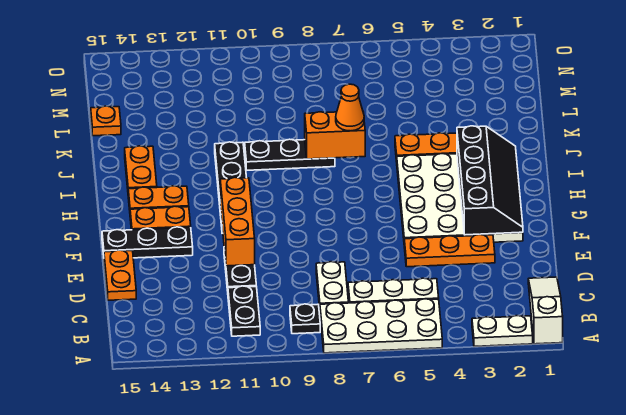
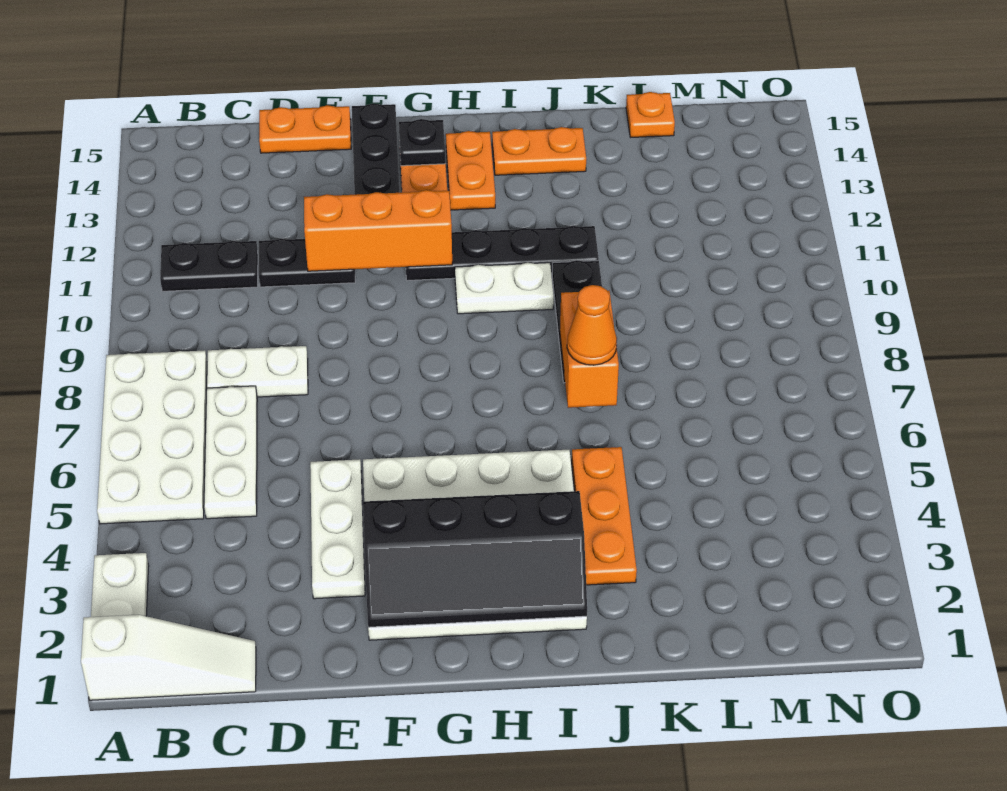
black plate B9 level 1 -> black plate G14 level 2
orange plate E3:E5 level 1 -> white plate E3:E5 level 1
none -> white plate H10:I10 level 1

